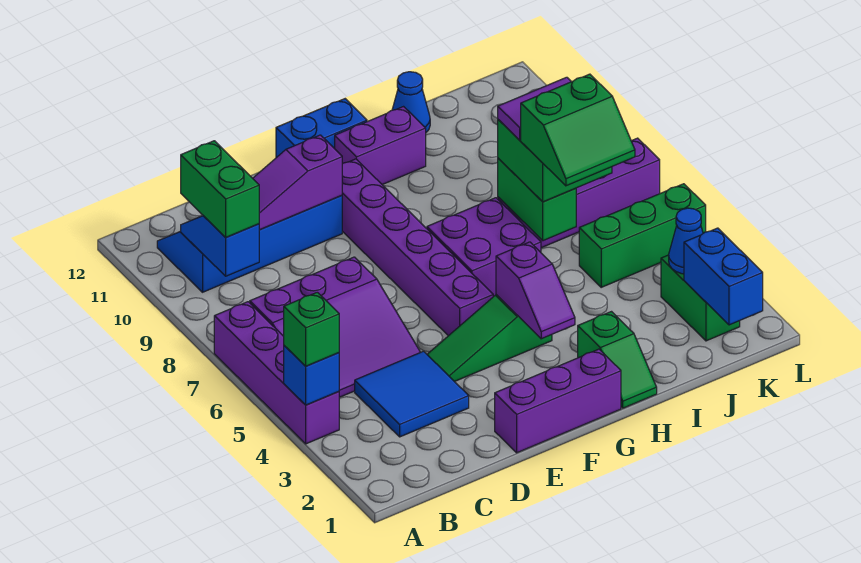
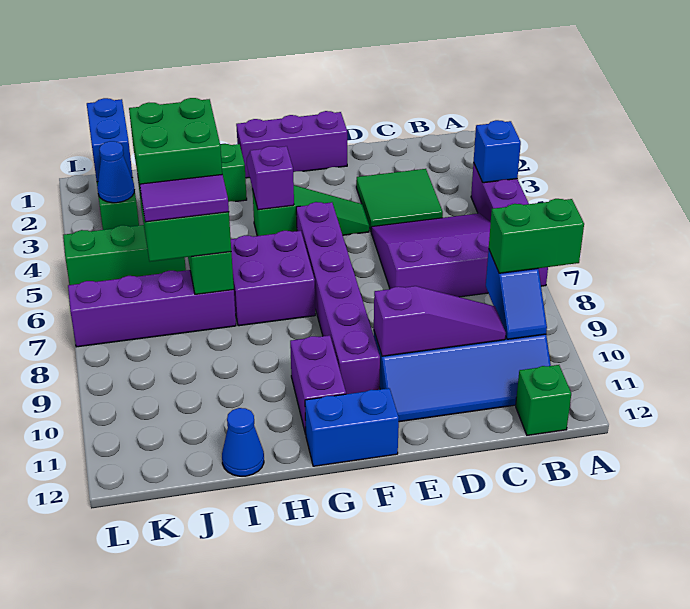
green brick A4 level 3 -> green brick B12 level 1
green brick B9:B10 level 3 -> green brick A9:B9 level 3
blue tile C3:D4 level 1 -> green tile C3:D4 level 1
purple brick G11:H11 level 1 -> purple brick G10:G11 level 1
green slope I5:J6 level 4 top 6 -> green brick I5:J6 level 4

